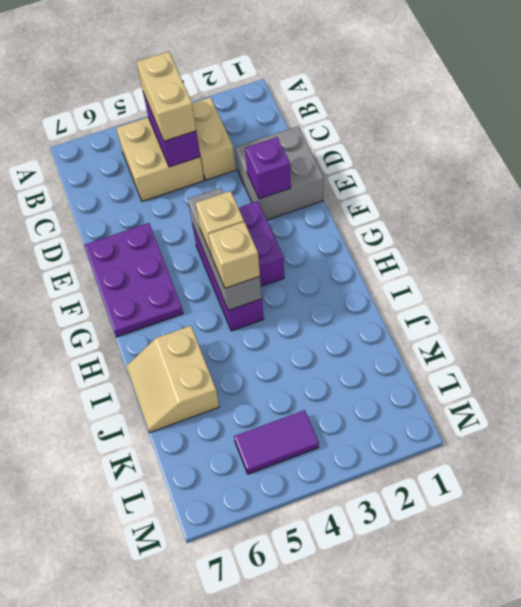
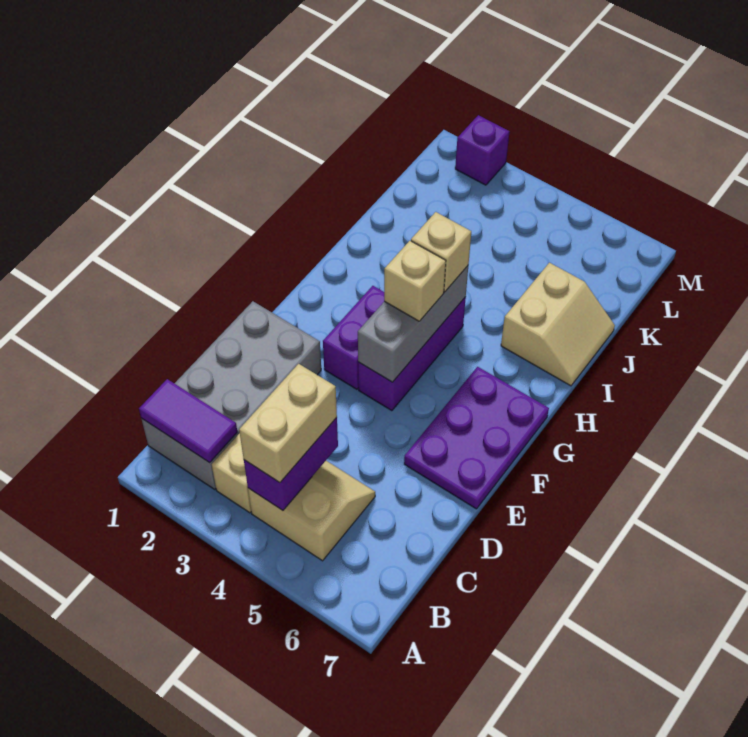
tan brick B4:C5 level 1 -> tan slope B4:C5 level 1 top B
grey brick D1:E2 level 1 -> grey brick B1:E2 level 1
purple brick E2 level 2 -> purple brick M2 level 1
purple tile L4:L5 level 1 -> purple tile B1:B2 level 2

